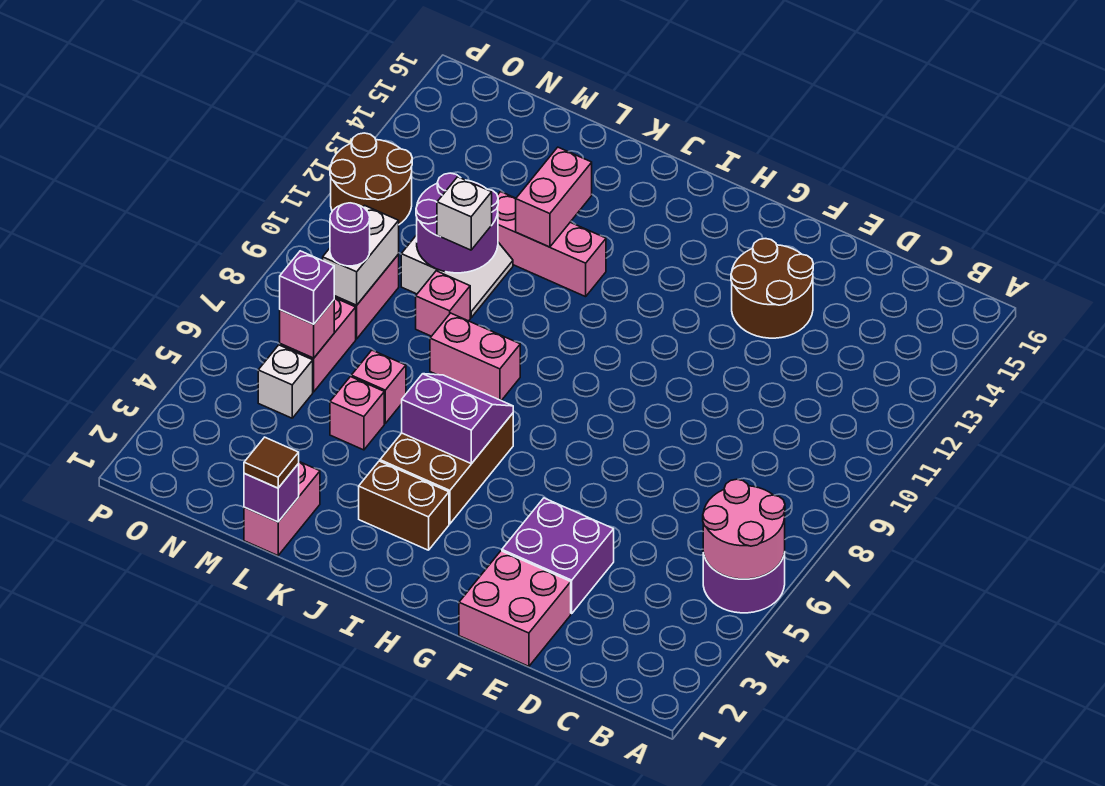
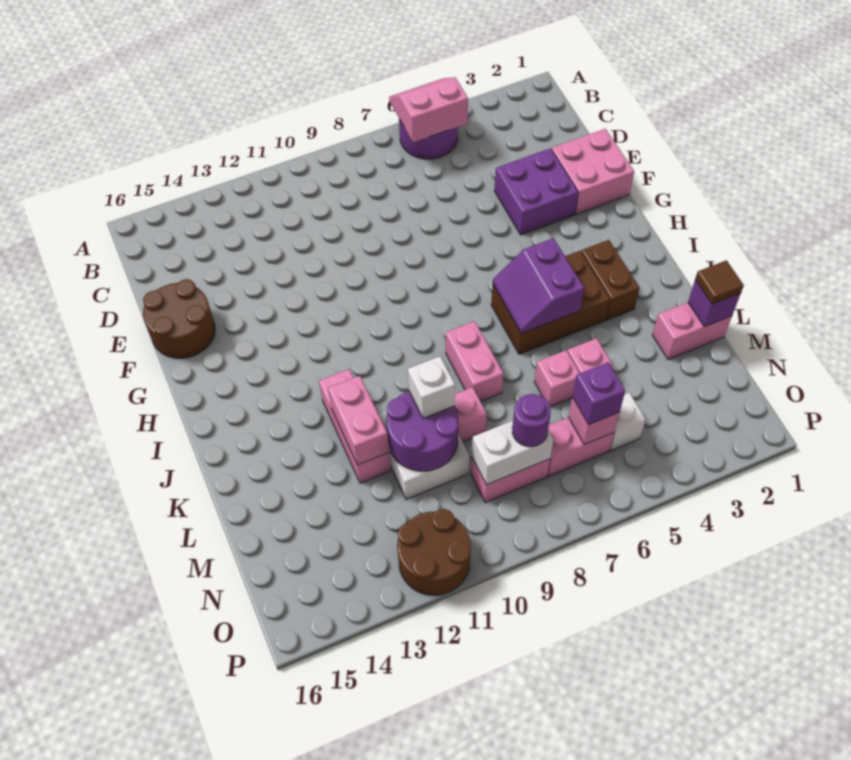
pink round brick A5:B6 level 2 -> pink slope A5:B6 level 2 top B
brown round brick E13:F14 level 1 -> brown round brick E15:F16 level 1
pink brick K12:K13 level 2 -> pink brick K12:L12 level 2

